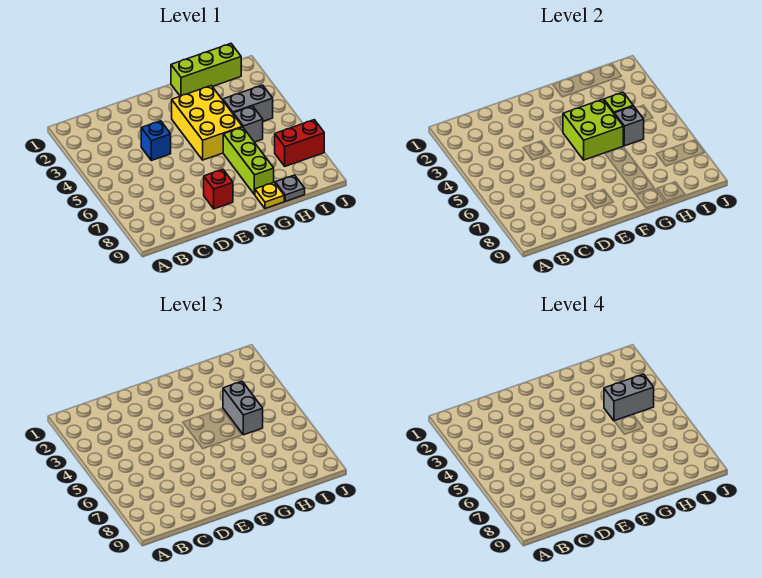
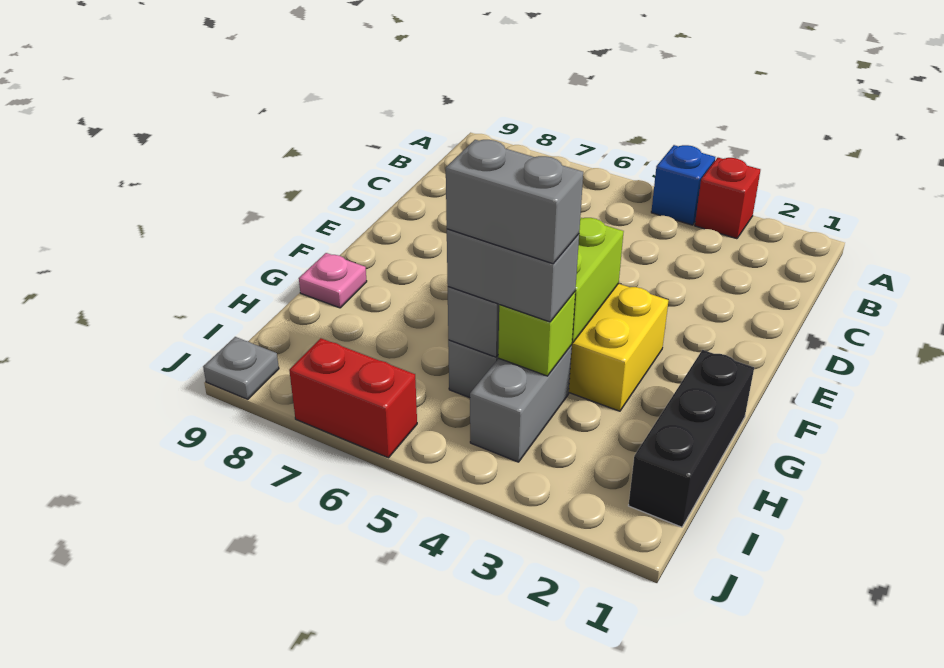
blue brick D4 level 1 -> blue brick A4 level 1
red brick E8 level 1 -> red brick A3 level 1
lime brick G1:I1 level 1 -> black brick G1:I1 level 1
lime brick G6:G8 level 1 -> none
yellow plate G9 level 1 -> pink plate G9 level 1
grey brick H4:I4 level 4 -> grey brick H4:H5 level 4
grey plate H9 level 1 -> grey plate J9 level 1
red brick I7:J7 level 1 -> red brick J6:J7 level 1

